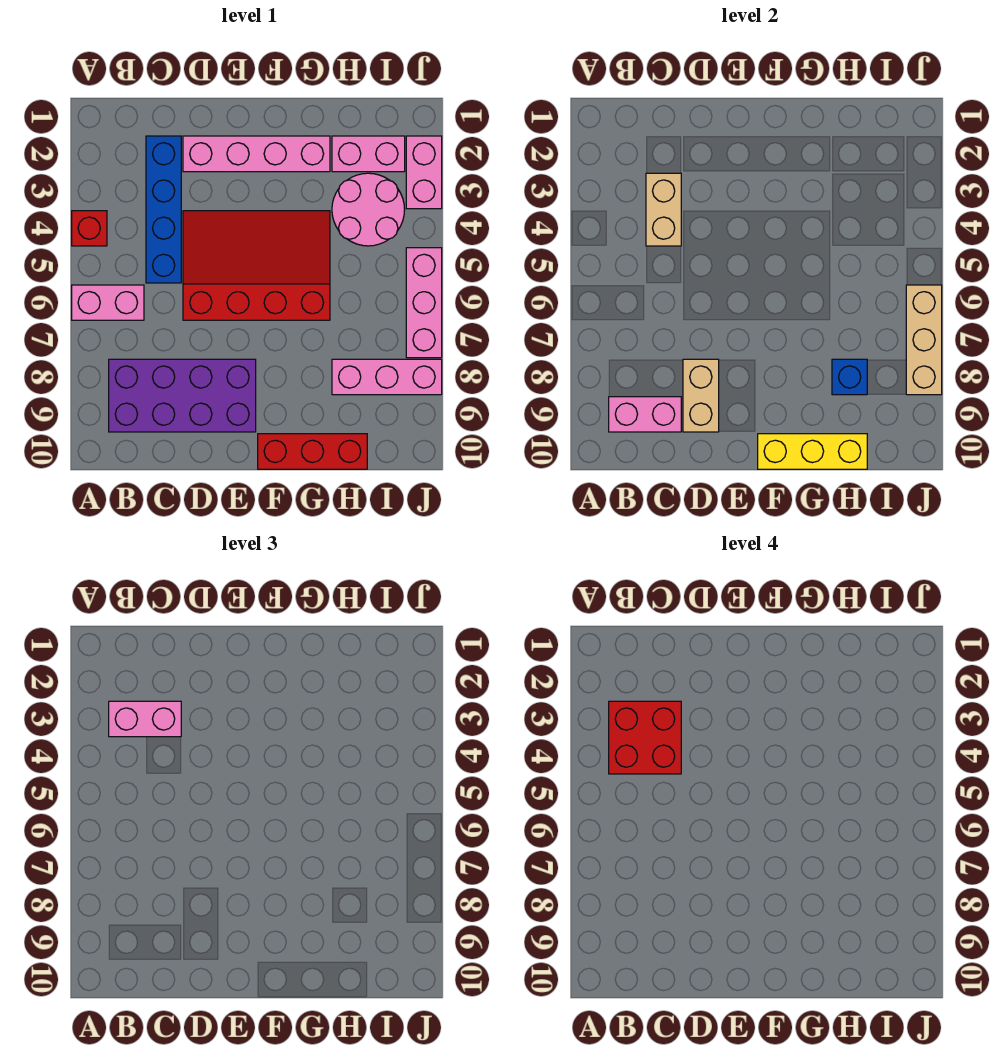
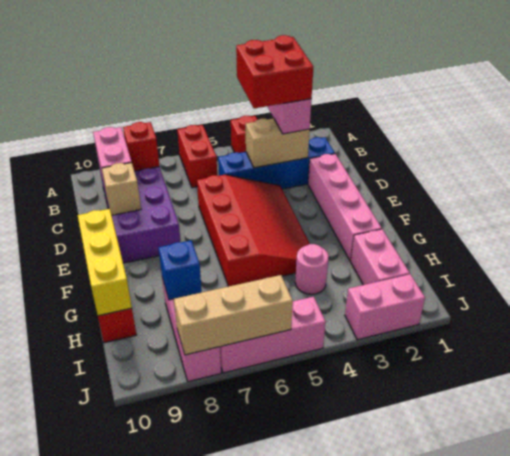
pink brick A6:B6 level 1 -> red brick A6:B6 level 1
none -> red brick B8 level 2
tan brick D8:D9 level 2 -> tan brick D9 level 2
pink round brick H3:I4 level 1 -> pink round brick H4 level 1

